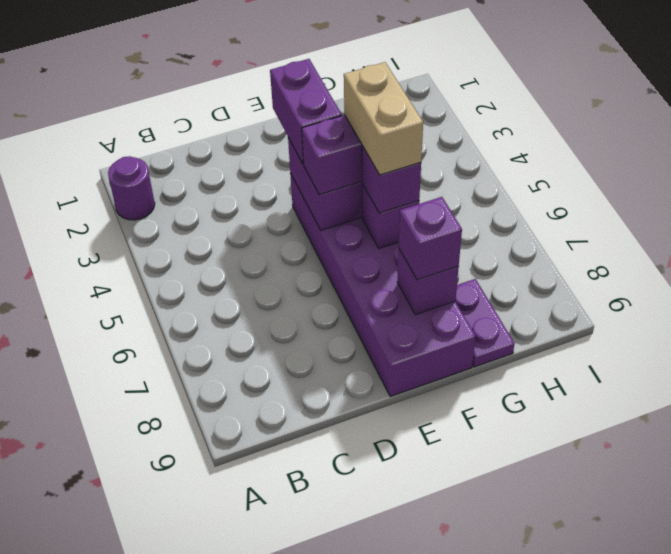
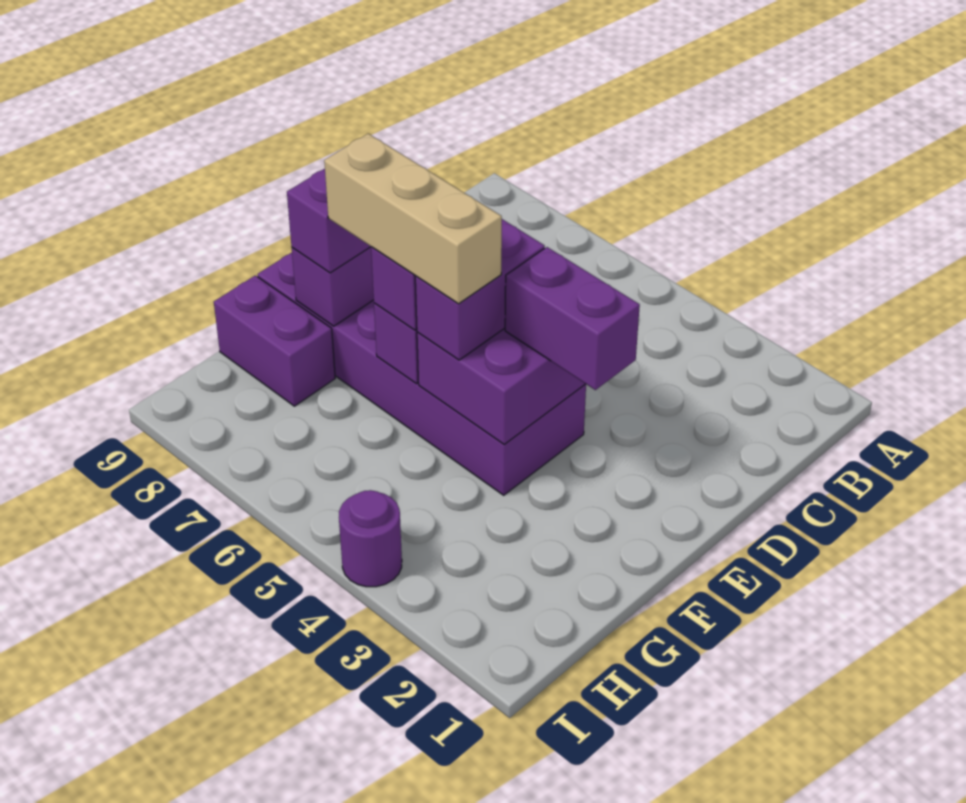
purple round brick A2 level 1 -> purple round brick I4 level 1
tan brick F5:F6 level 4 -> tan brick F5:F7 level 4
purple plate G8:G9 level 1 -> purple brick G8:G9 level 1

